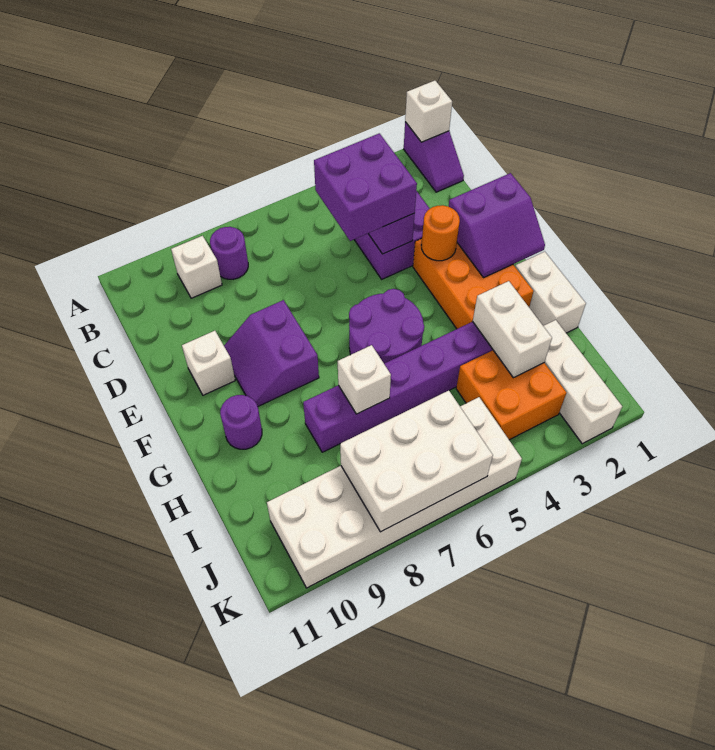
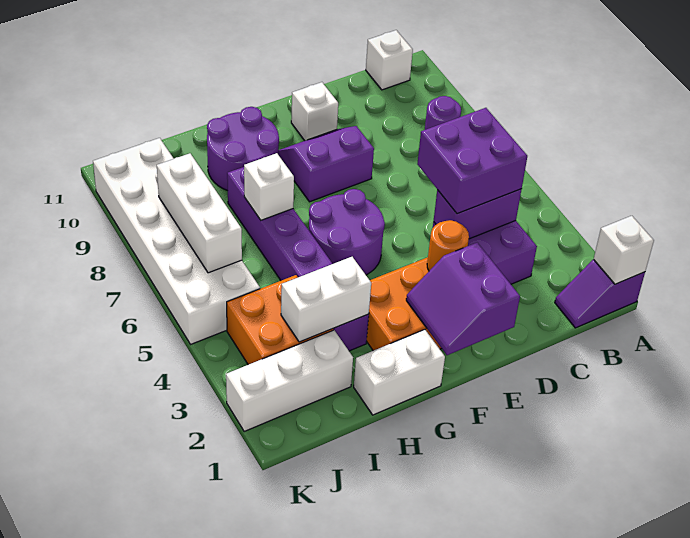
white brick B9 level 1 -> white brick B11 level 1
purple round brick G10 level 1 -> purple round brick G9:H10 level 1
white brick J6:K8 level 2 -> white brick J6:J8 level 2

